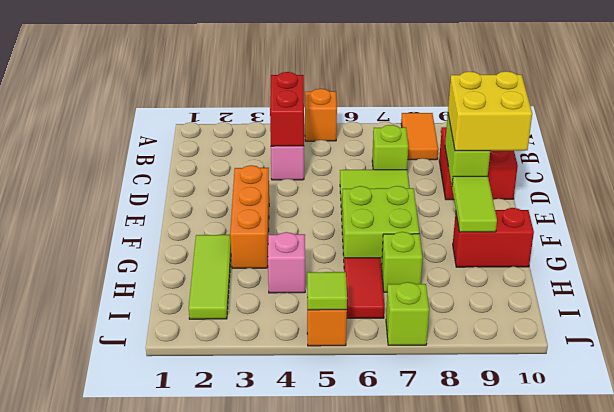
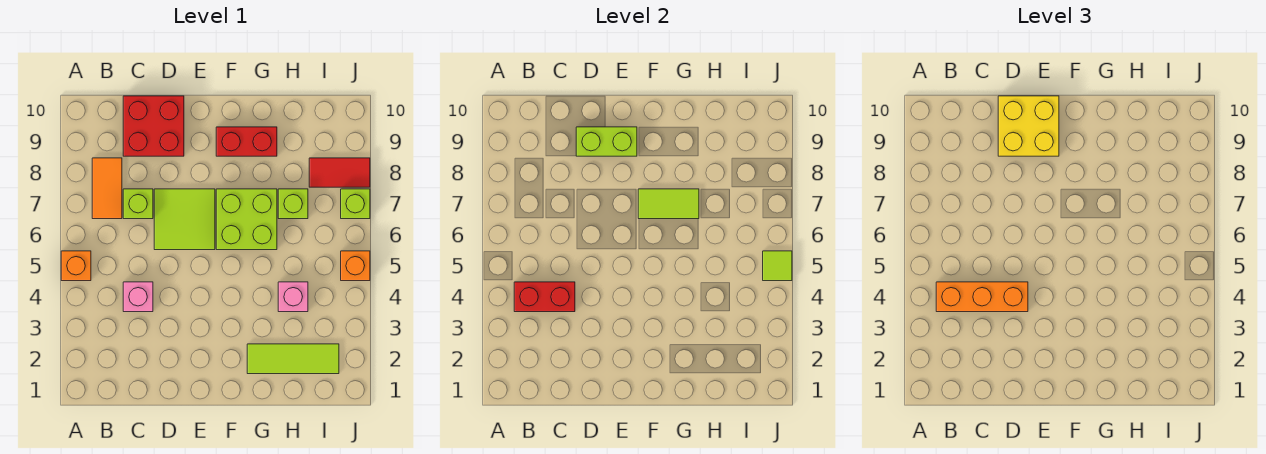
orange tile A8:B8 level 1 -> orange tile B7:B8 level 1
orange brick E3:G3 level 1 -> orange brick B4:D4 level 3
lime tile F9:G9 level 2 -> lime tile F7:G7 level 2
red brick G9:G10 level 1 -> red brick F9:G9 level 1
red tile H6:I6 level 1 -> red tile I8:J8 level 1

